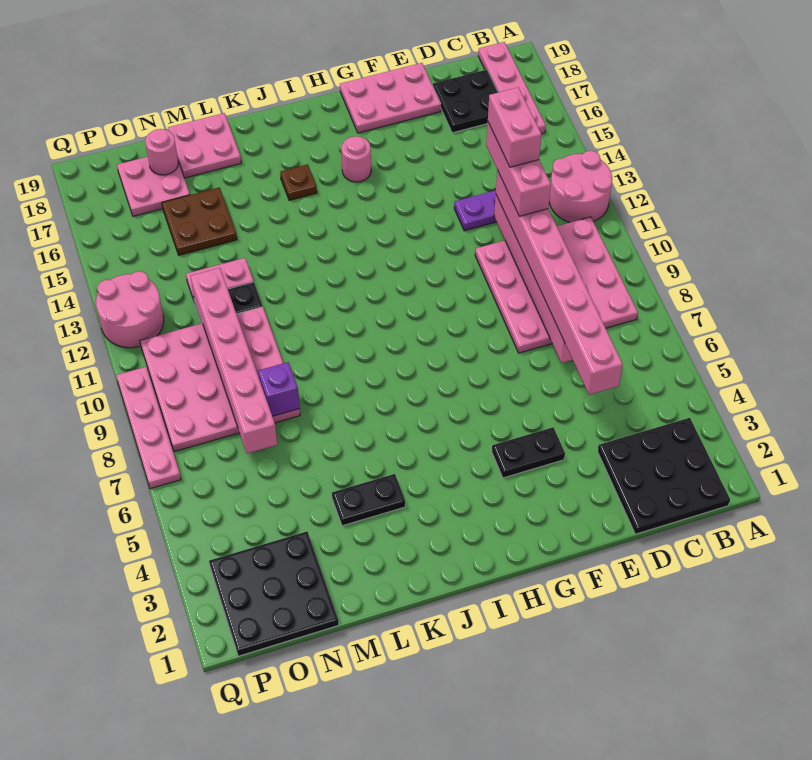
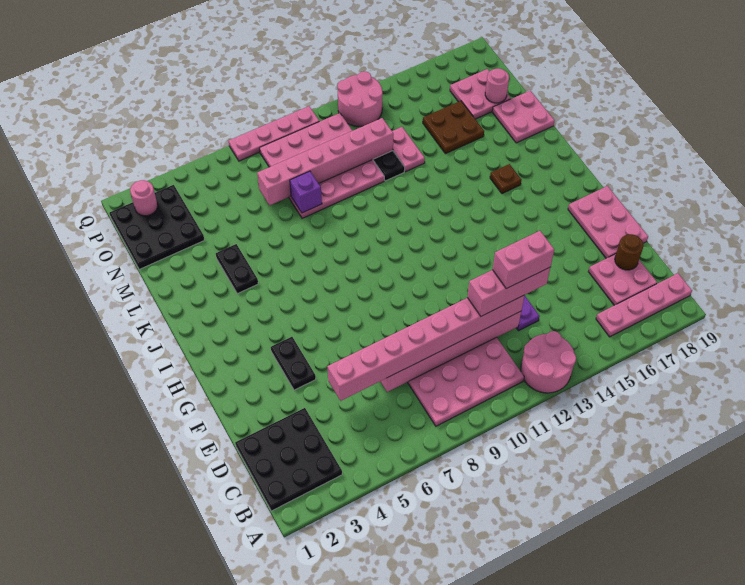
black plate C17:D18 level 1 -> pink plate C17:D18 level 1
none -> brown round brick D18 level 2
pink round brick H16 level 1 -> pink round brick P2 level 2

